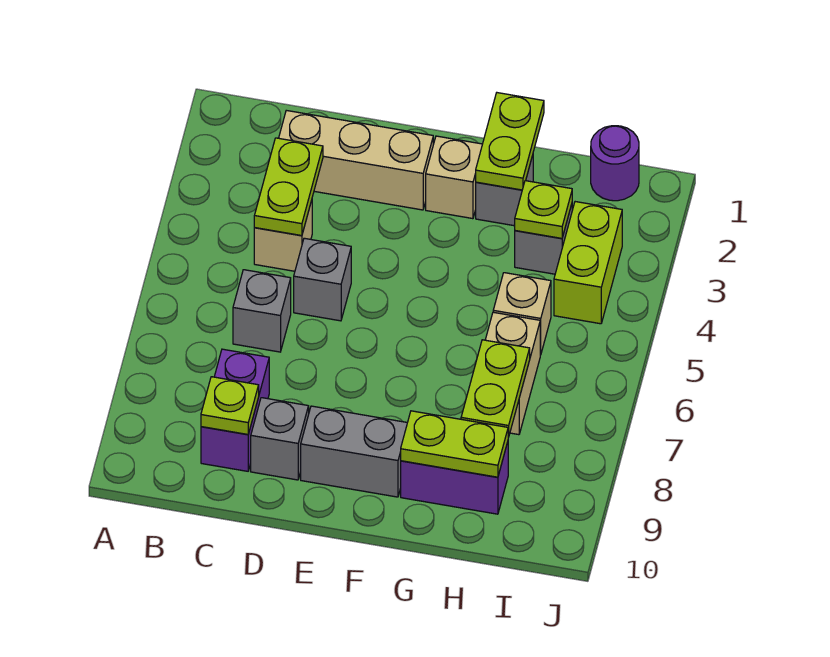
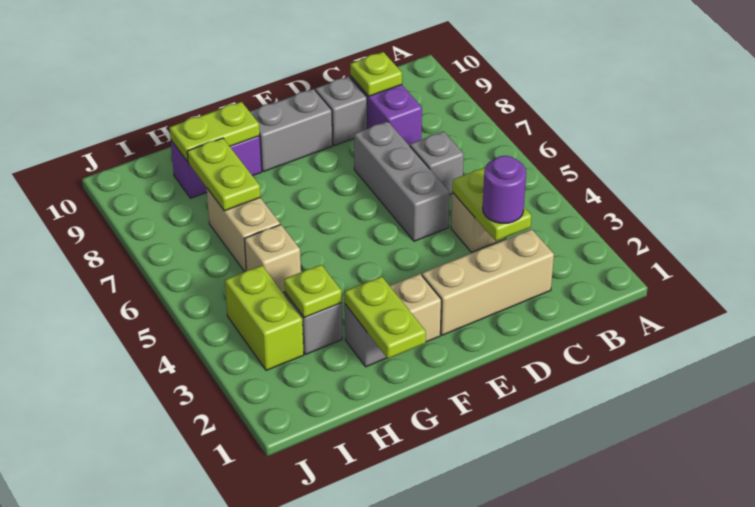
grey brick D5 level 1 -> grey brick D5:D7 level 1
purple round brick I1 level 1 -> purple round brick C3 level 3

